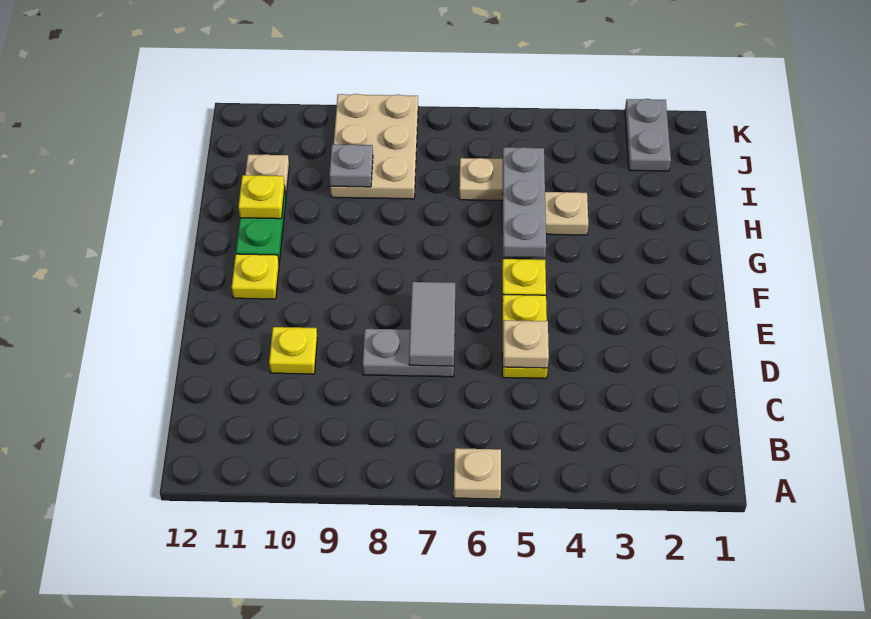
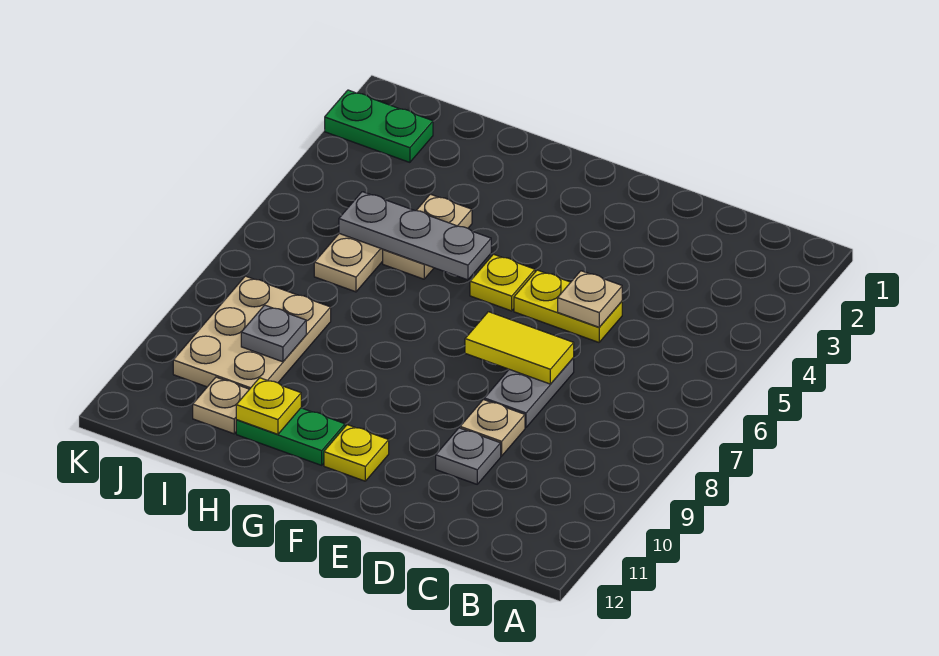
tan plate A6 level 1 -> tan plate D9 level 1
grey tile D7:E7 level 2 -> yellow tile D7:E7 level 2
yellow plate D10 level 1 -> grey plate D10 level 1
tan plate I8:K9 level 1 -> tan plate I8:J10 level 1
grey plate J2:K2 level 1 -> green plate J2:K2 level 1

